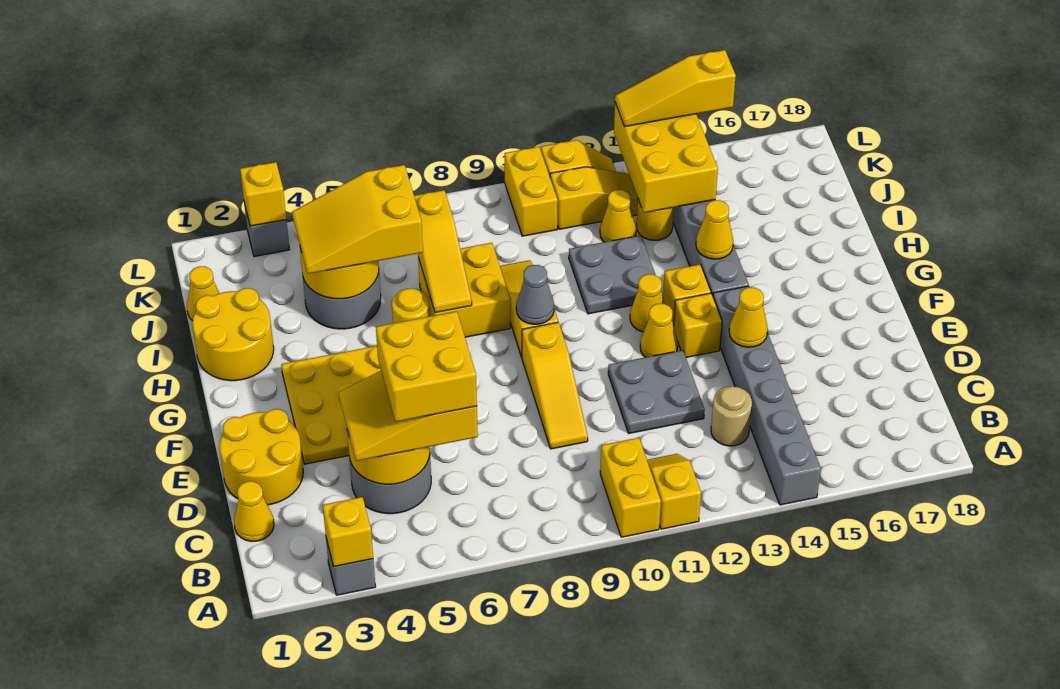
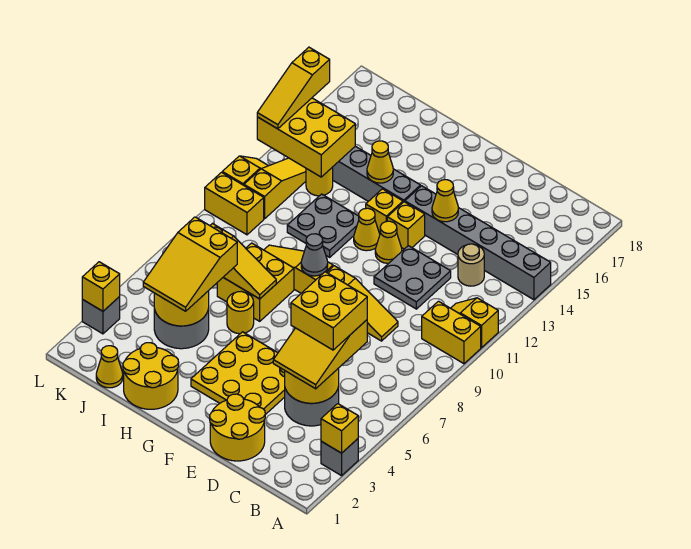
yellow cone C1 level 1 -> none
yellow cone J12 level 1 -> none

